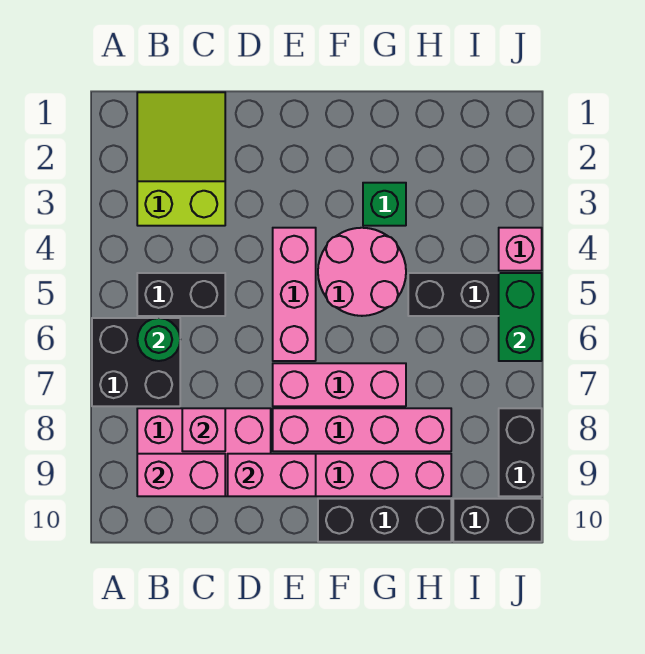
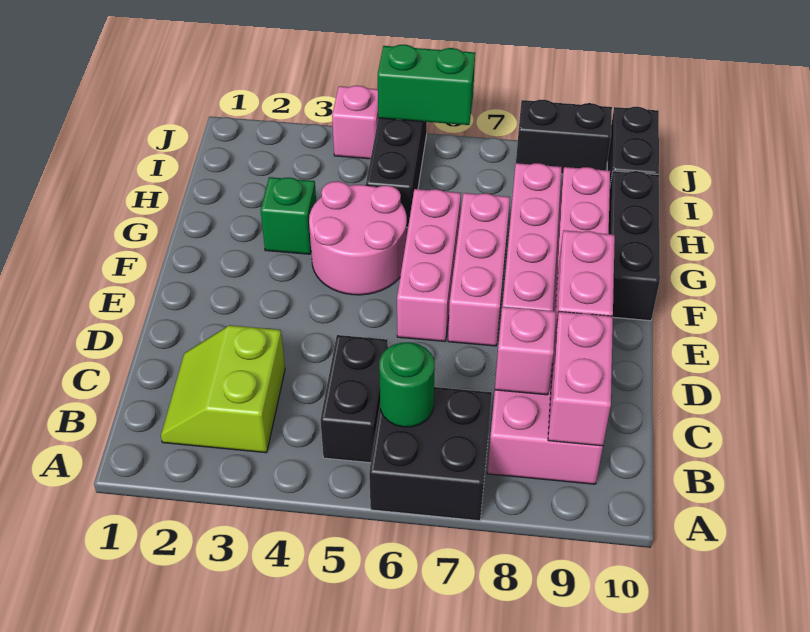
lime slope B1:C3 level 1 top 3 -> lime slope B2:C3 level 1 top 3
pink brick E4:E6 level 1 -> pink brick E6:G6 level 1

